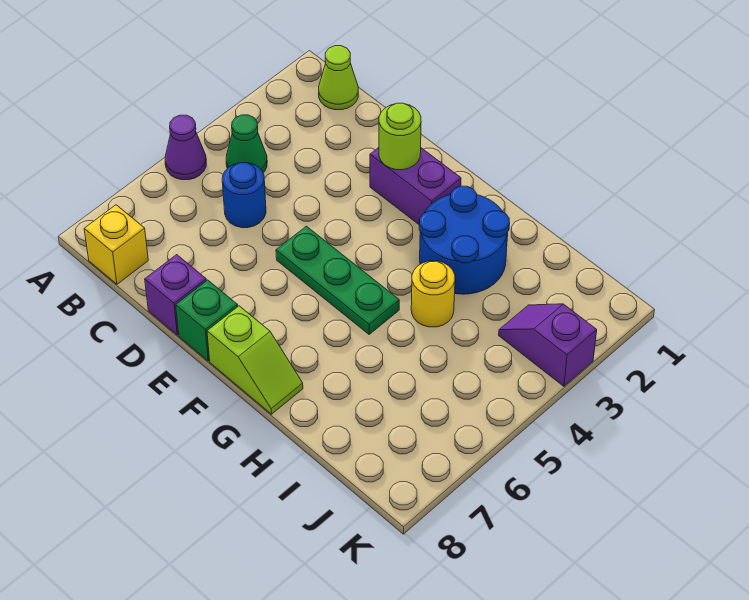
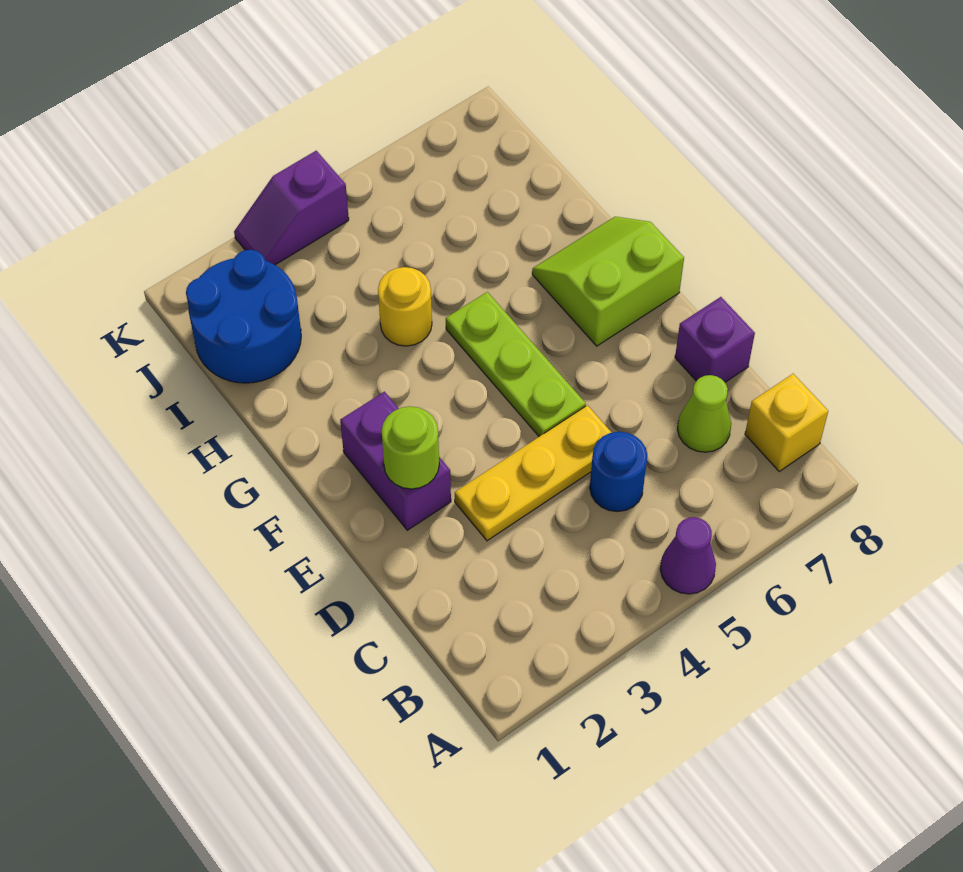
lime cone B1 level 1 -> lime cone C7 level 1
green cone B4 level 1 -> none
none -> yellow plate D3:D5 level 1
green plate E5:G5 level 1 -> lime plate E5:G5 level 1
green brick E8 level 1 -> none
lime slope F8:G8 level 1 top F -> lime slope F7:G8 level 1 top F
blue round brick G2:H3 level 1 -> blue round brick I1:J2 level 1
purple slope J3:K3 level 1 top K -> purple slope K3:K4 level 1 top 4

